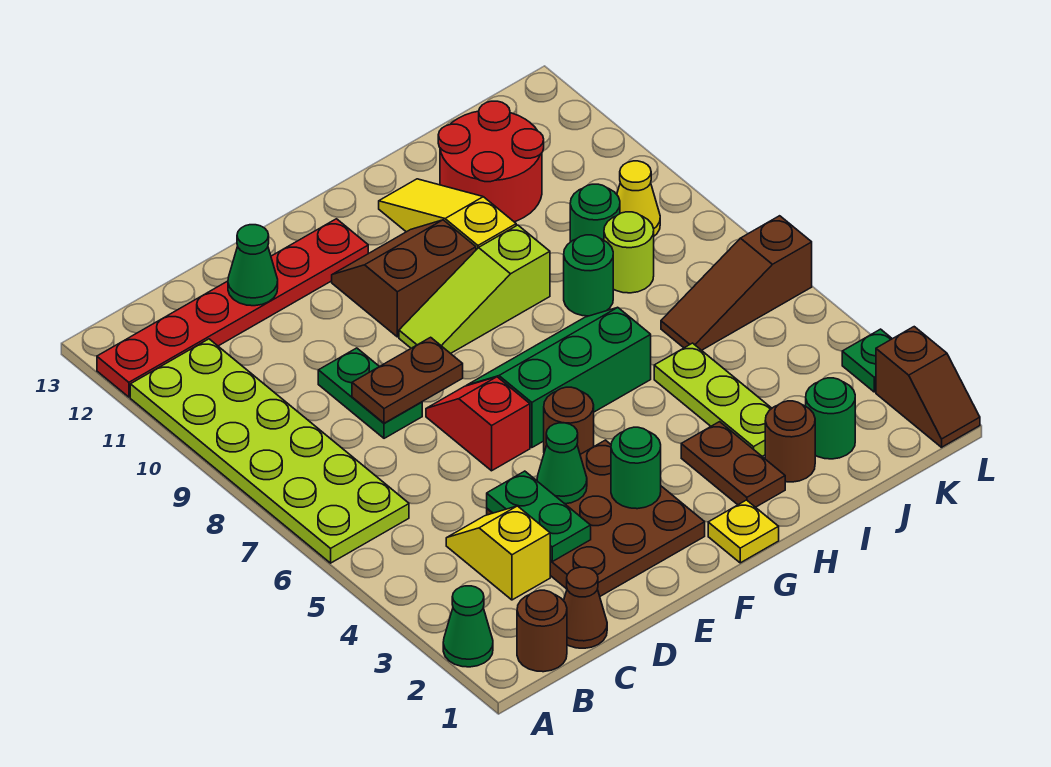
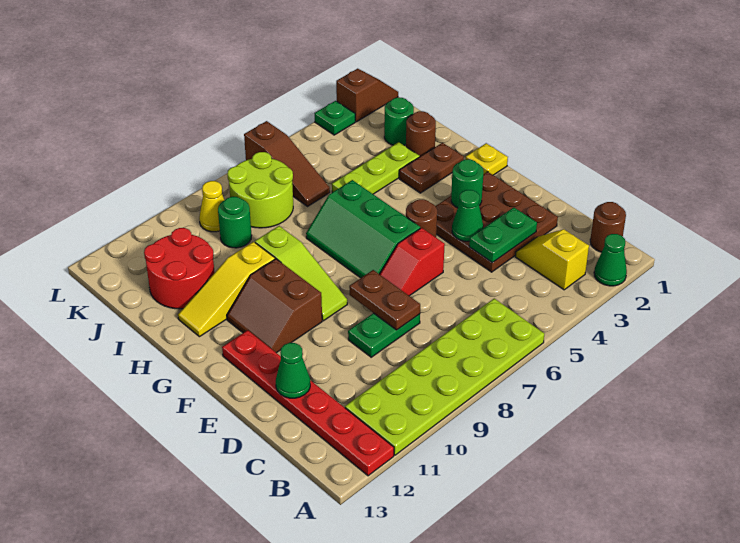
brown cone C1 level 1 -> none
yellow slope C3:C4 level 1 top 3 -> yellow slope B3:C3 level 1 top B
green round brick I8 level 1 -> none
lime round brick J8 level 1 -> lime round brick J7:K8 level 1

